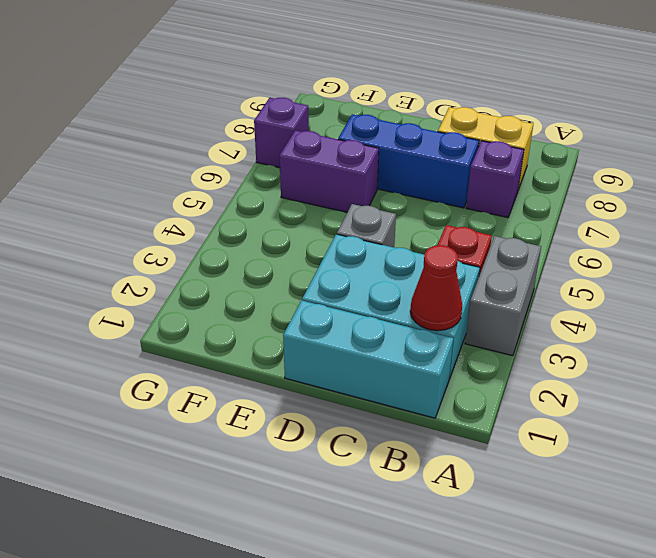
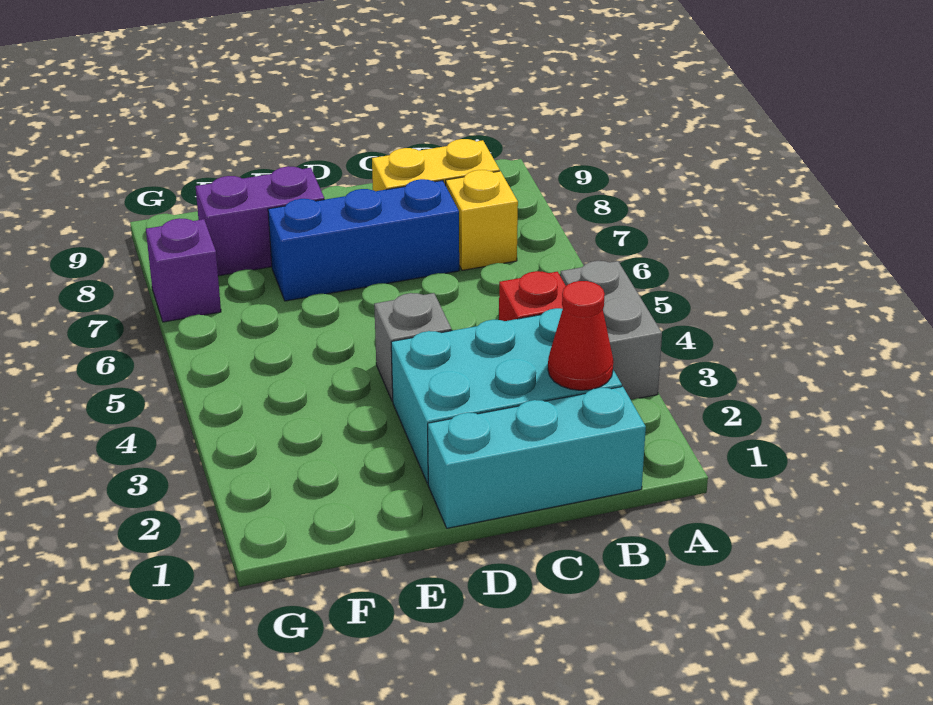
purple brick B7 level 1 -> yellow brick B7 level 1
purple brick E6:F6 level 1 -> purple brick E8:F8 level 1

